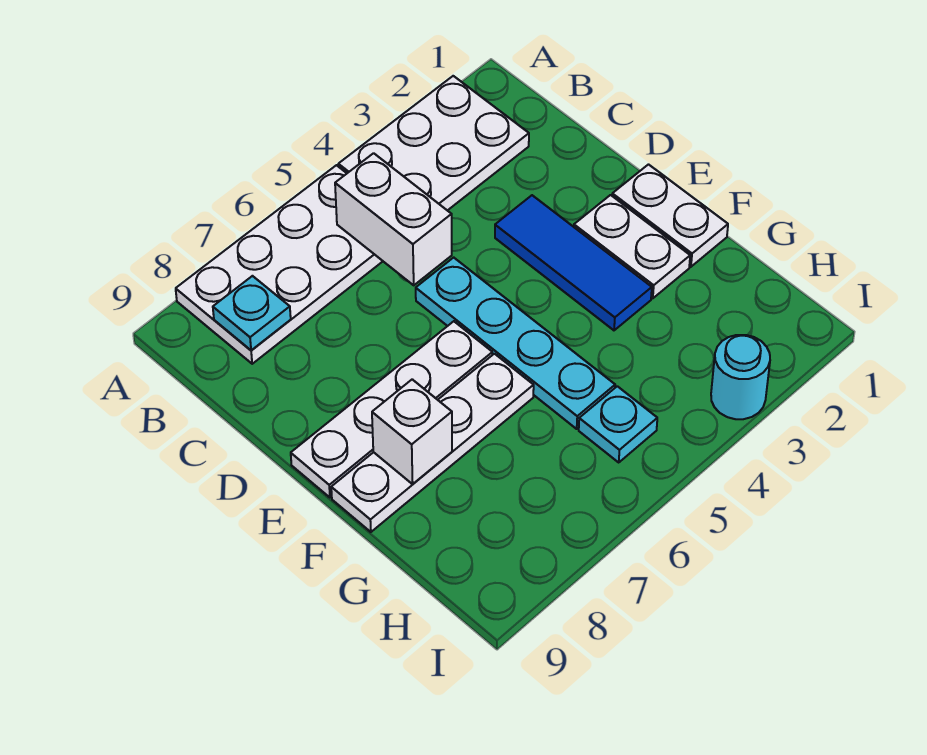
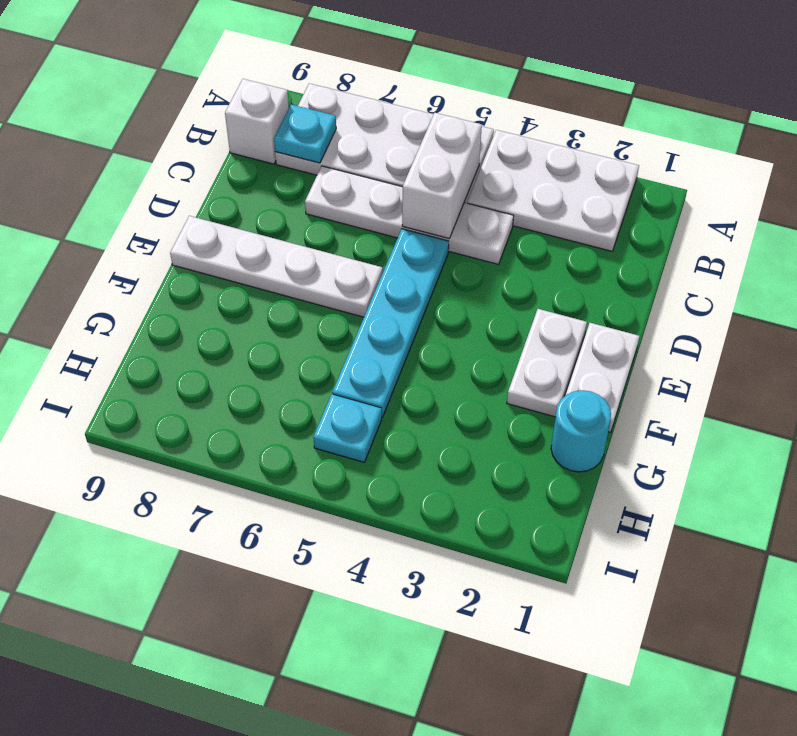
blue tile D3:F3 level 1 -> none
white plate F6:F9 level 1 -> white plate C4:C7 level 1
white brick F8 level 2 -> white brick B9 level 1
cyan round brick I3 level 1 -> cyan round brick G1 level 1

